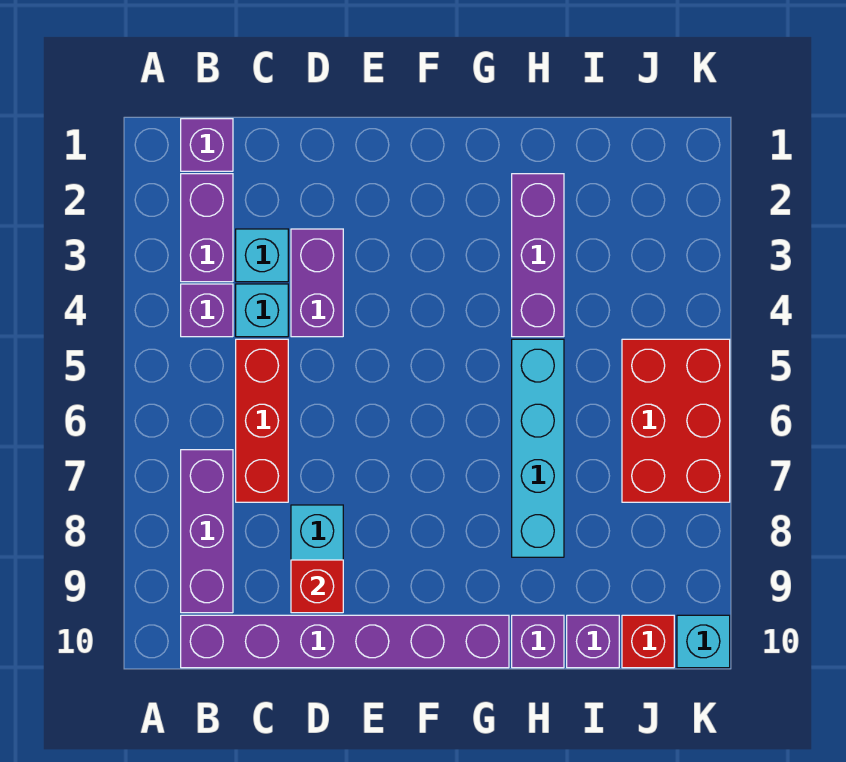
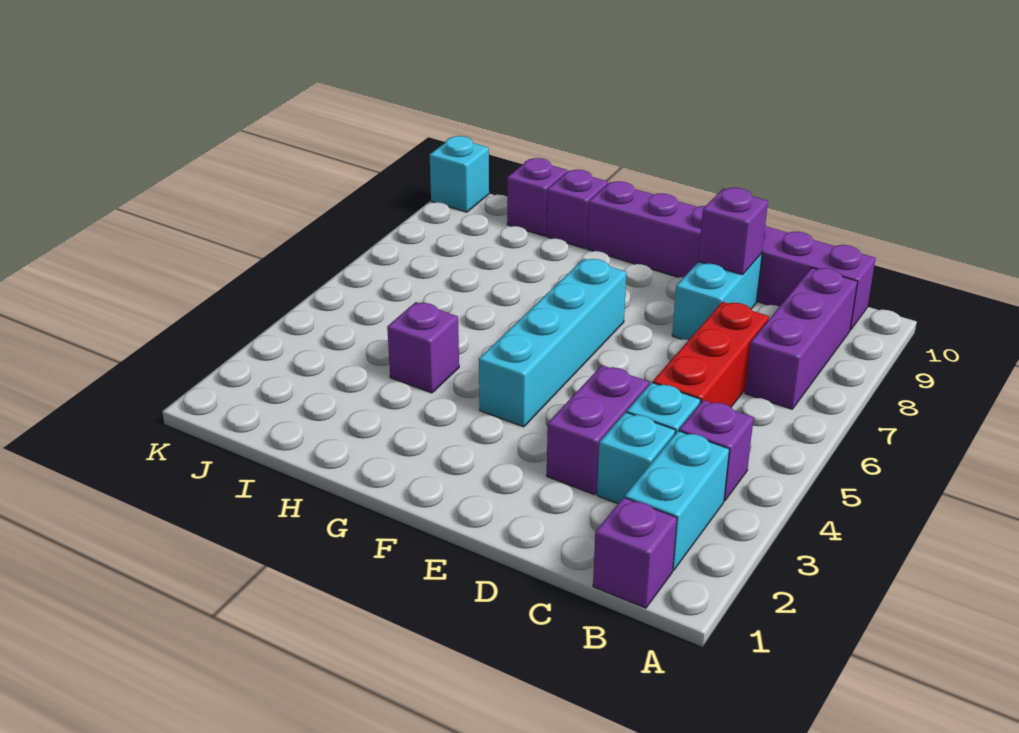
purple brick B2:B3 level 1 -> cyan brick B2:B3 level 1
red brick D9 level 2 -> purple brick D9 level 2
purple brick H2:H4 level 1 -> purple brick H4 level 1
cyan brick H5:H8 level 1 -> cyan brick F4:F7 level 1
red brick J5:K7 level 1 -> none
red brick J10 level 1 -> none

